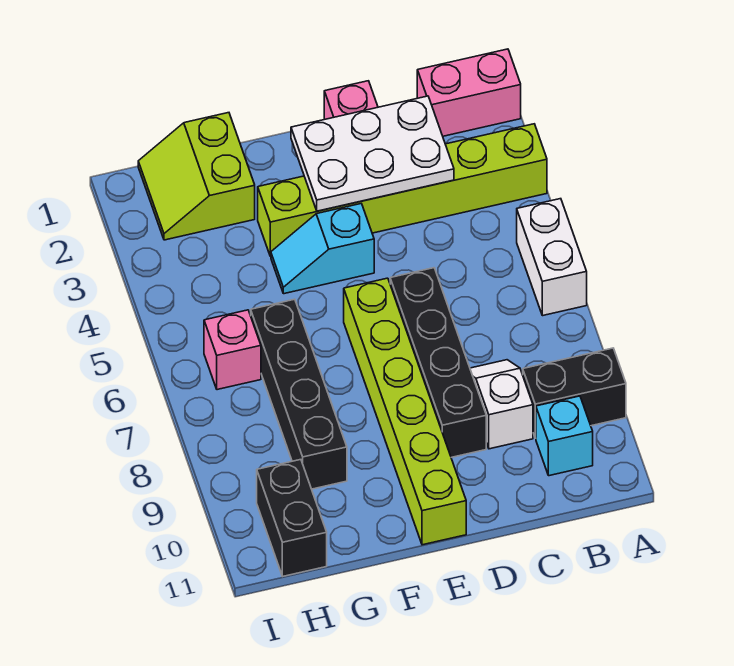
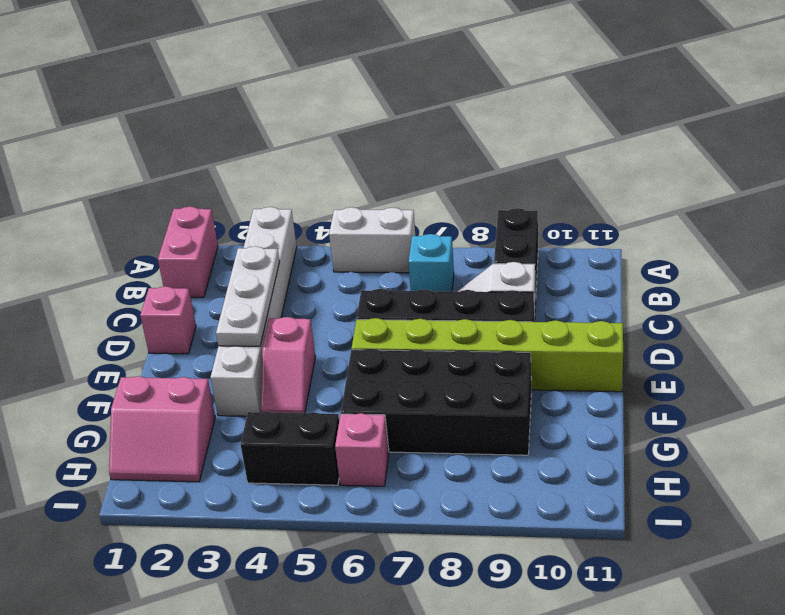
lime brick A3:F3 level 1 -> white brick A3:F3 level 1
cyan brick B10 level 1 -> cyan brick B7 level 1
white plate C2:E3 level 2 -> white plate C3:E3 level 2
cyan slope E4:F4 level 1 top E -> pink slope E4:F4 level 1 top E
lime slope G1:H2 level 1 top G -> pink slope G1:H2 level 1 top G
black brick G6:G9 level 1 -> black brick F6:G9 level 1
black brick H10:H11 level 1 -> black brick H4:H5 level 1

